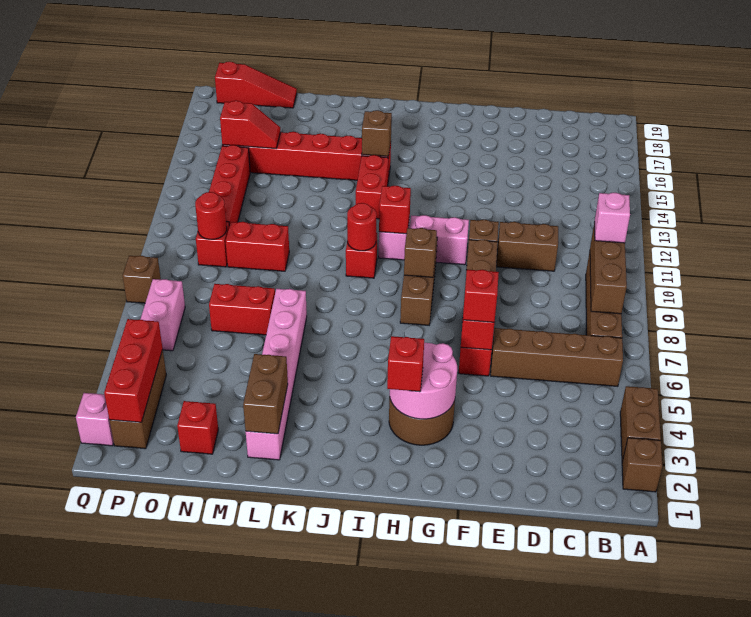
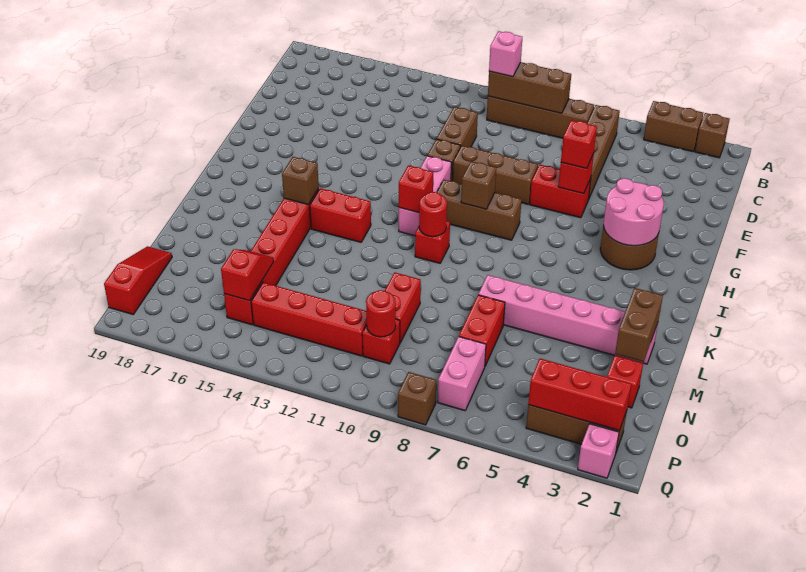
red brick H3 level 3 -> none
brown brick L2:L3 level 2 -> brown brick L2:M2 level 2
pink brick P6:P7 level 1 -> pink brick O7:P7 level 1

